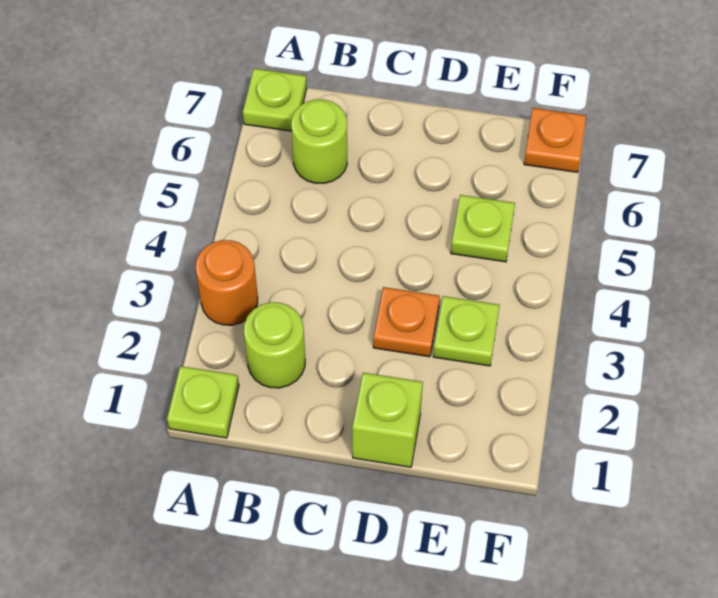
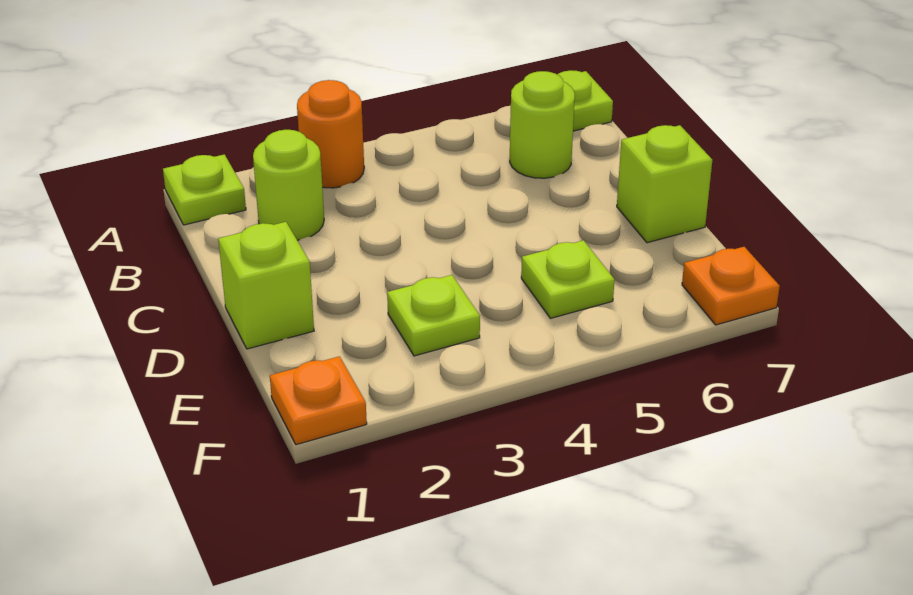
orange plate D3 level 1 -> orange plate F1 level 1
none -> lime brick D7 level 1

